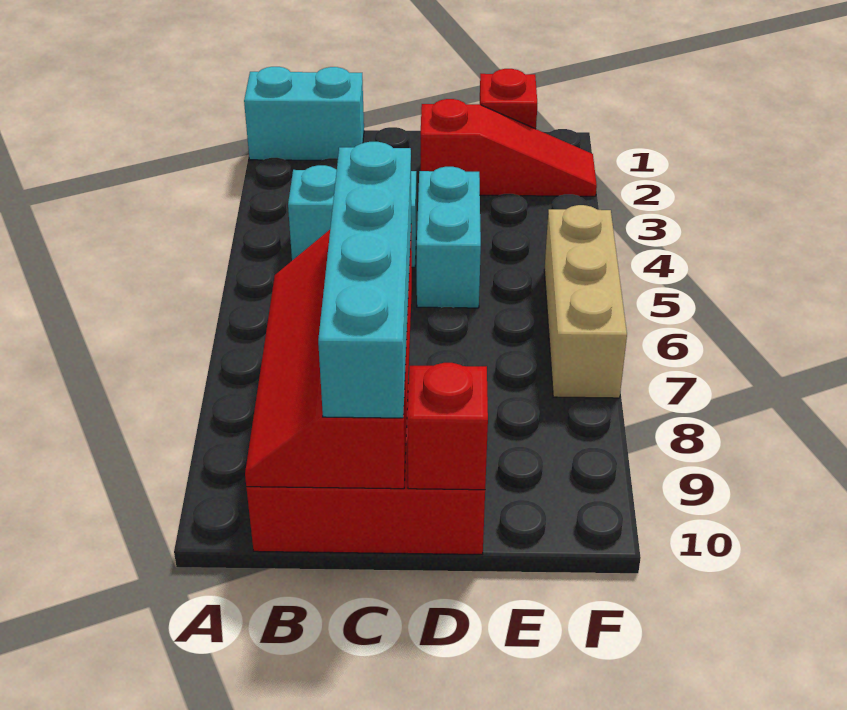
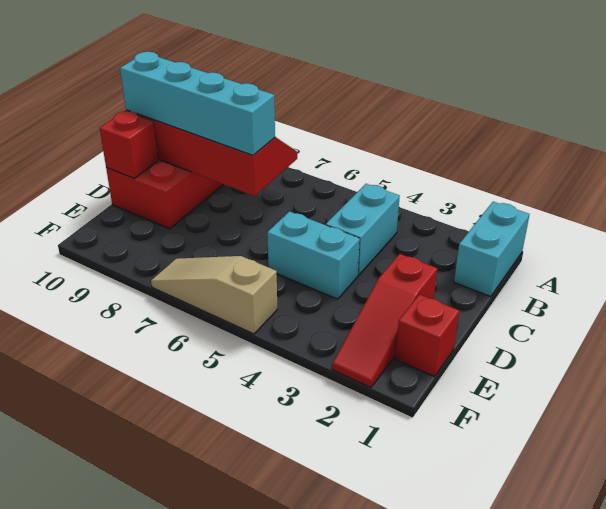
tan brick F5:F7 level 1 -> tan slope F5:F7 level 1 top 5

